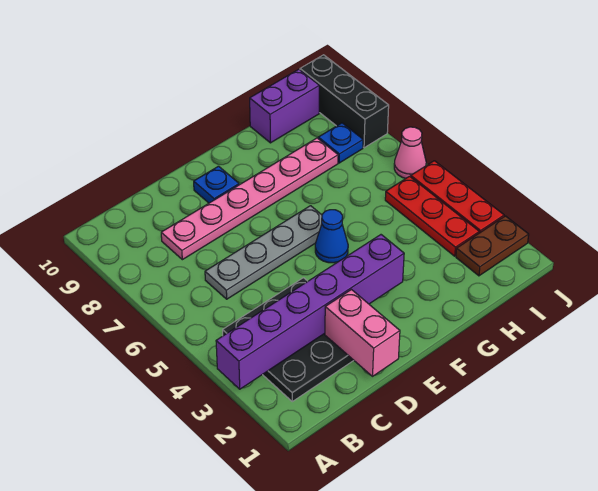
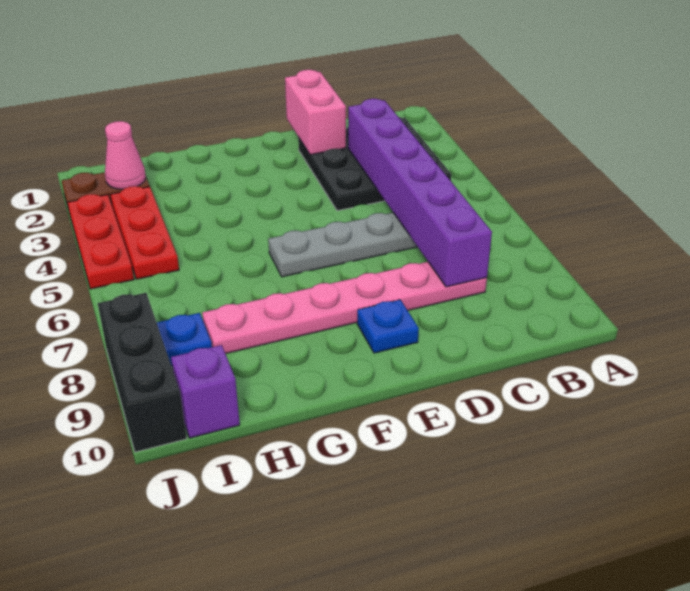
purple brick A3:F3 level 2 -> purple brick C3:C8 level 2
blue cone F5 level 1 -> none
purple brick H10:I10 level 1 -> purple brick I10 level 1
pink cone J6 level 1 -> pink cone I2 level 2

